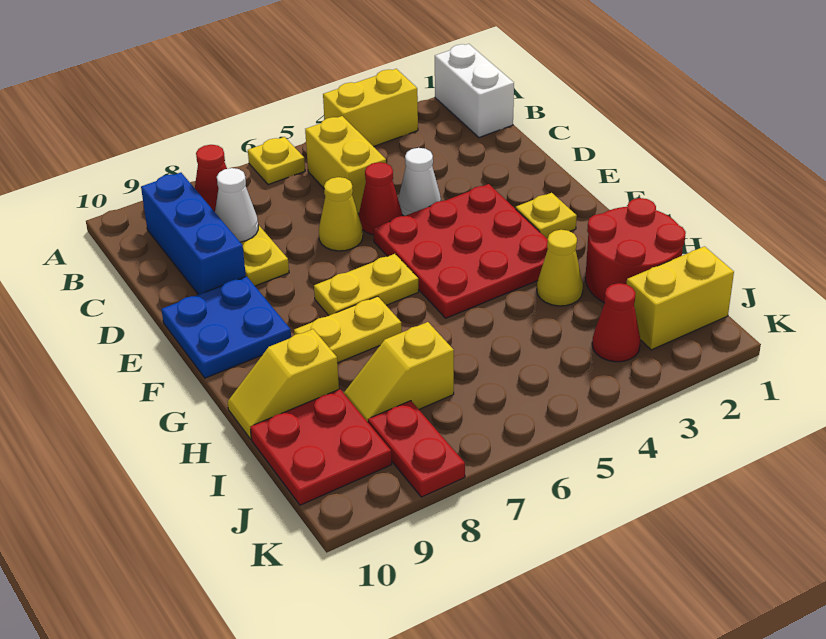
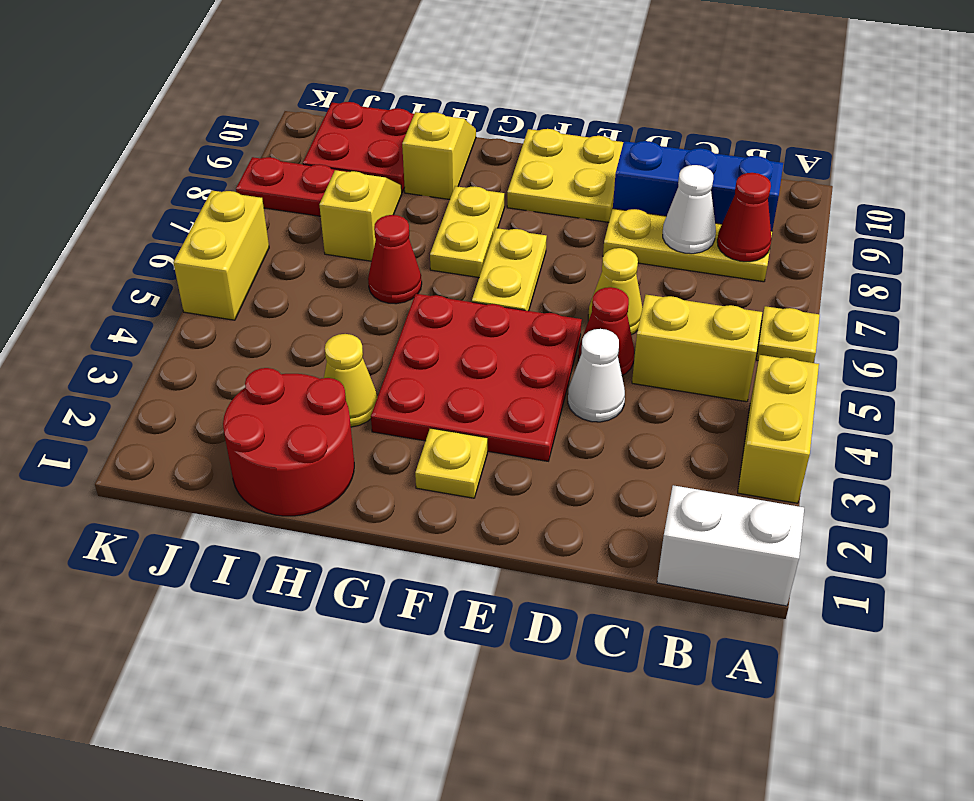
blue plate E9:F10 level 1 -> yellow plate E9:F10 level 1
yellow brick J1:J2 level 1 -> yellow brick K5:K6 level 1
red cone J3 level 1 -> red cone H6 level 1

